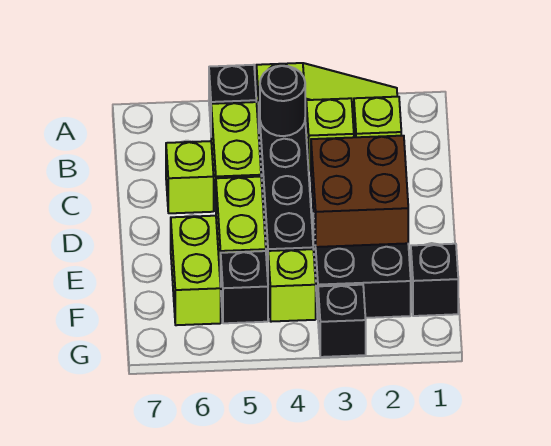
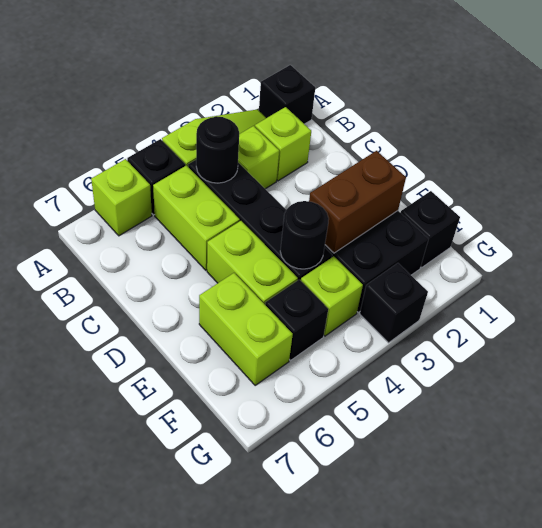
none -> black brick A1 level 1
lime brick C6 level 1 -> lime brick A6 level 1
brown brick D2:E3 level 2 -> brown brick E2:E3 level 2
none -> black round brick E4 level 2

